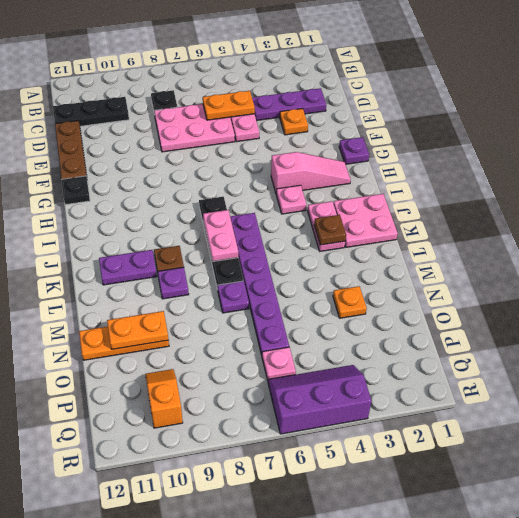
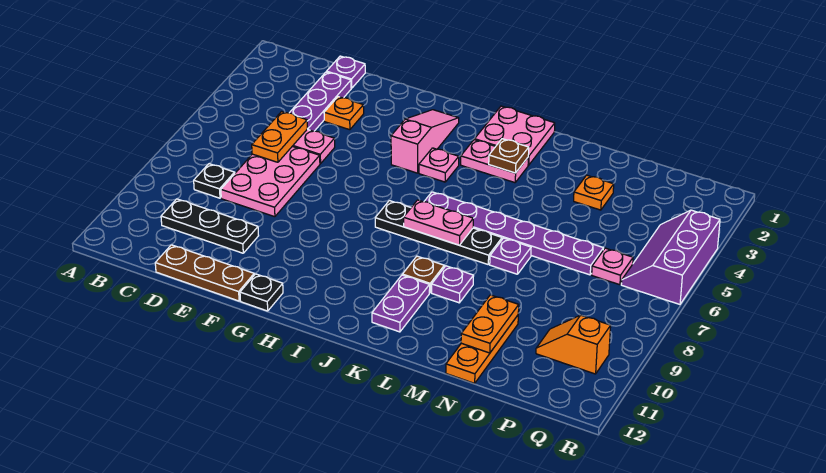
black plate C10:C12 level 1 -> black plate C10:E10 level 1
purple plate G1 level 1 -> purple plate D1 level 1

